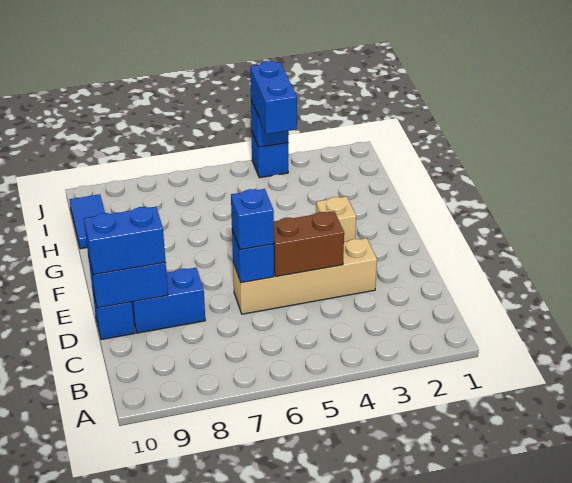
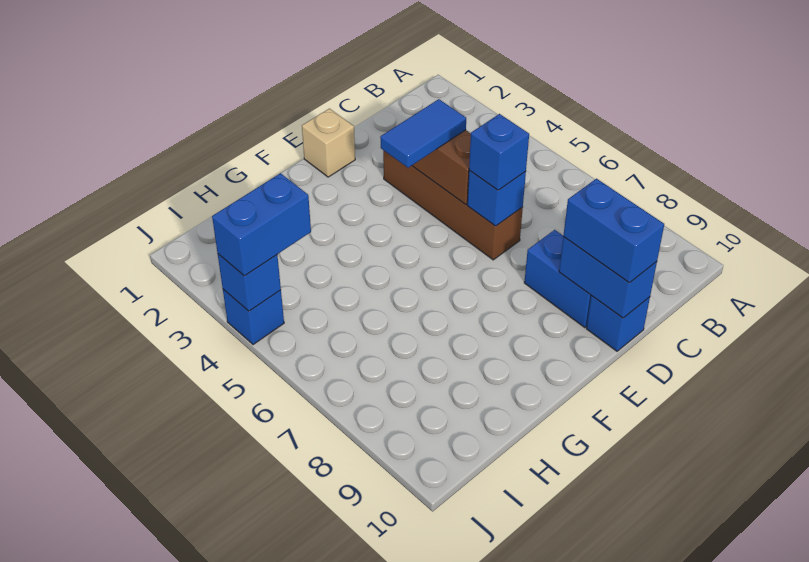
tan brick D3:D6 level 1 -> brown brick D3:D6 level 1
tan brick F3 level 1 -> tan brick E1 level 1
blue tile H10:I10 level 1 -> blue tile D4:E4 level 3

